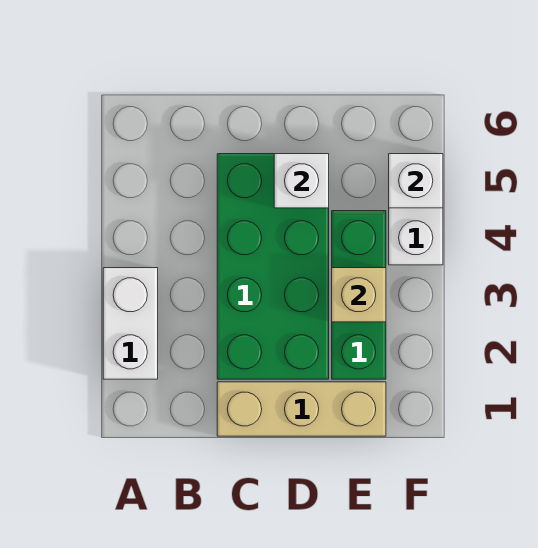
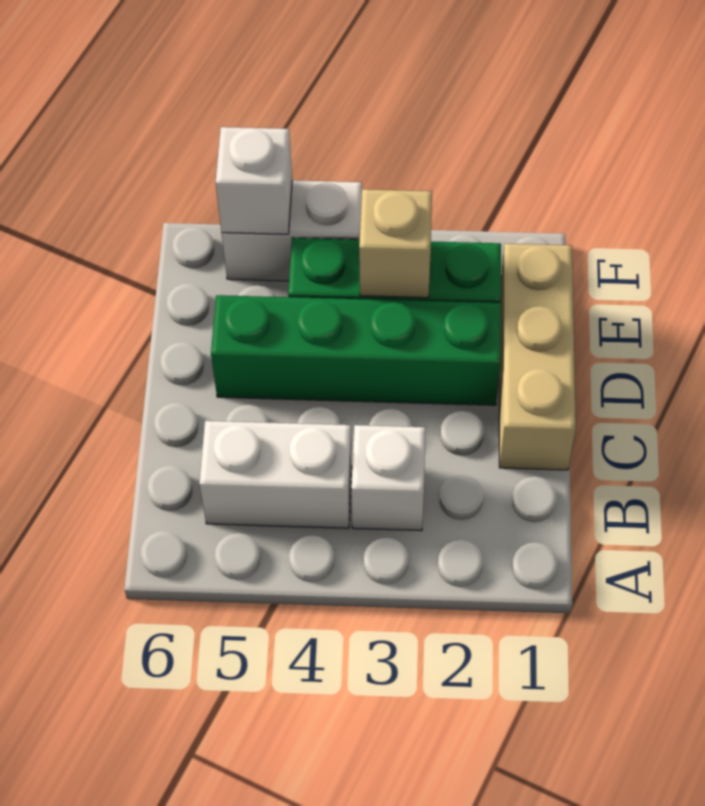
white brick A2:A3 level 1 -> white brick B4:B5 level 1
green brick C2:D5 level 1 -> green brick D2:D5 level 1
white brick D5 level 2 -> white brick B3 level 1

